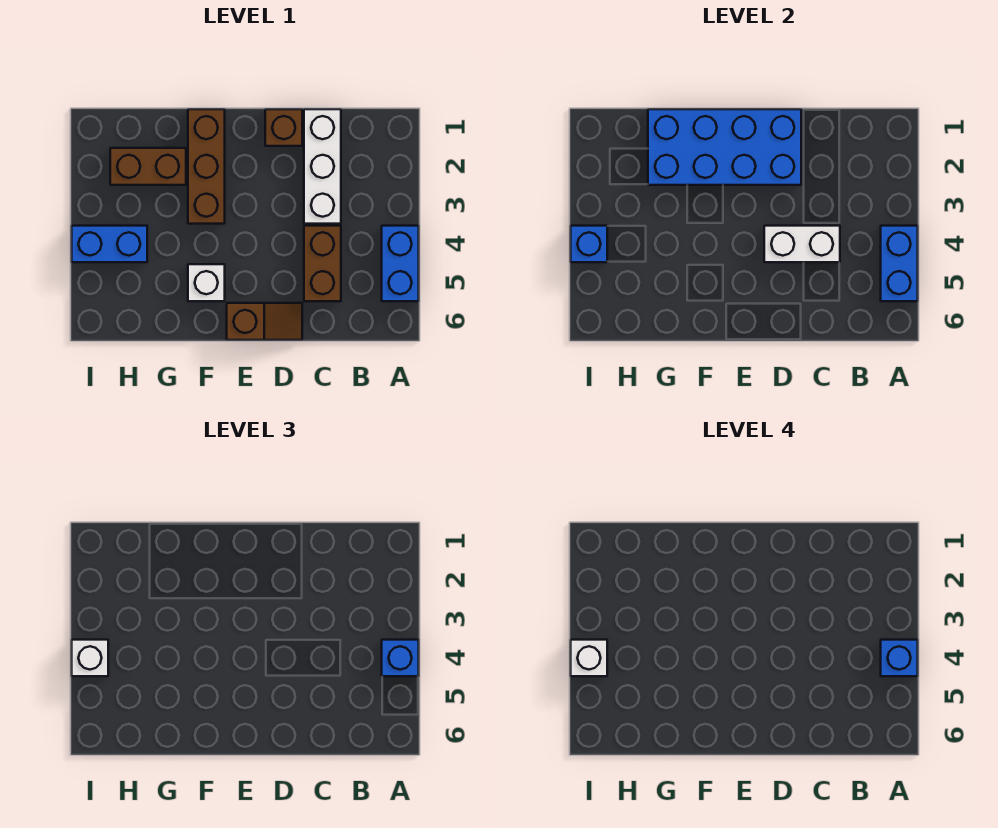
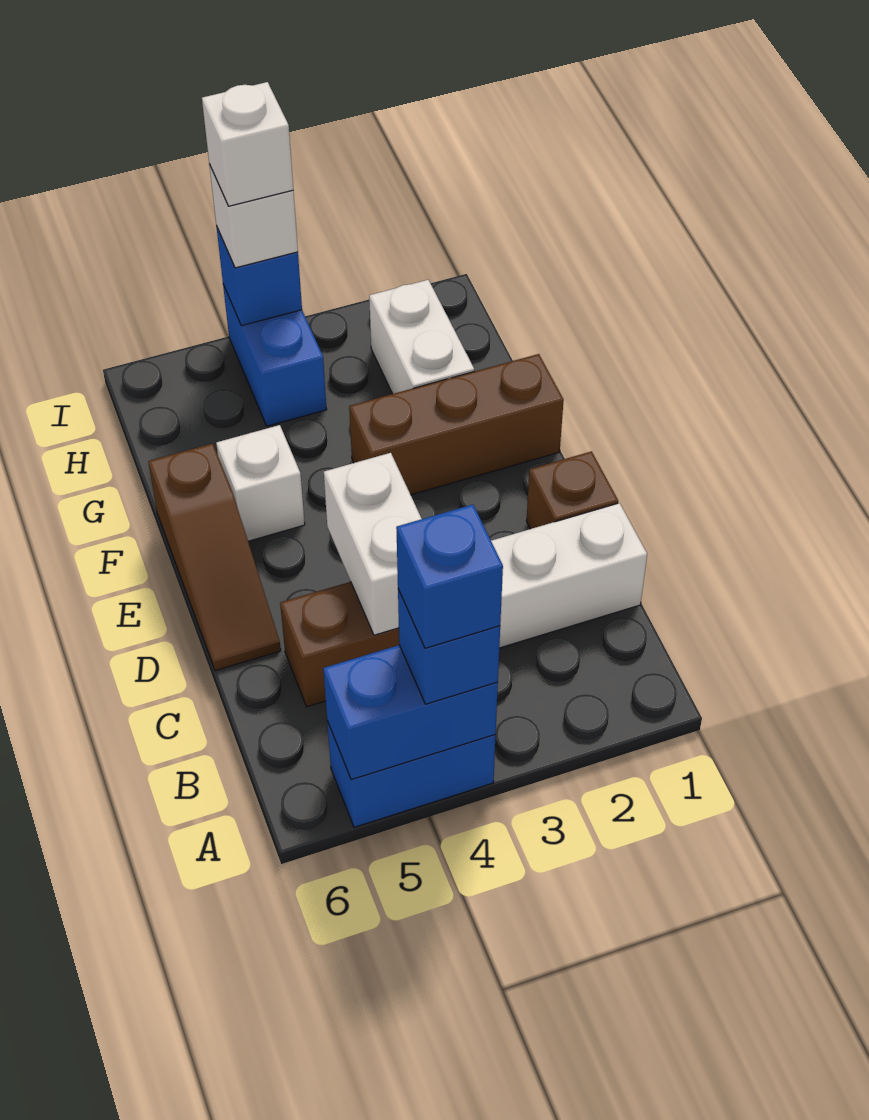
blue brick D1:G2 level 2 -> none
brown slope D6:E6 level 1 top E -> brown slope D6:F6 level 1 top F
brown brick G2:H2 level 1 -> white brick G2:H2 level 1

